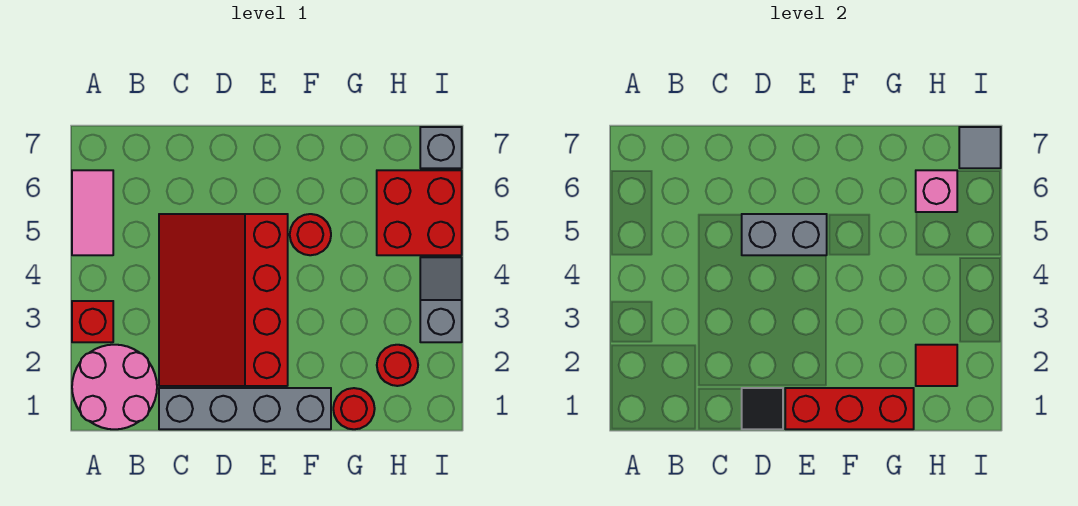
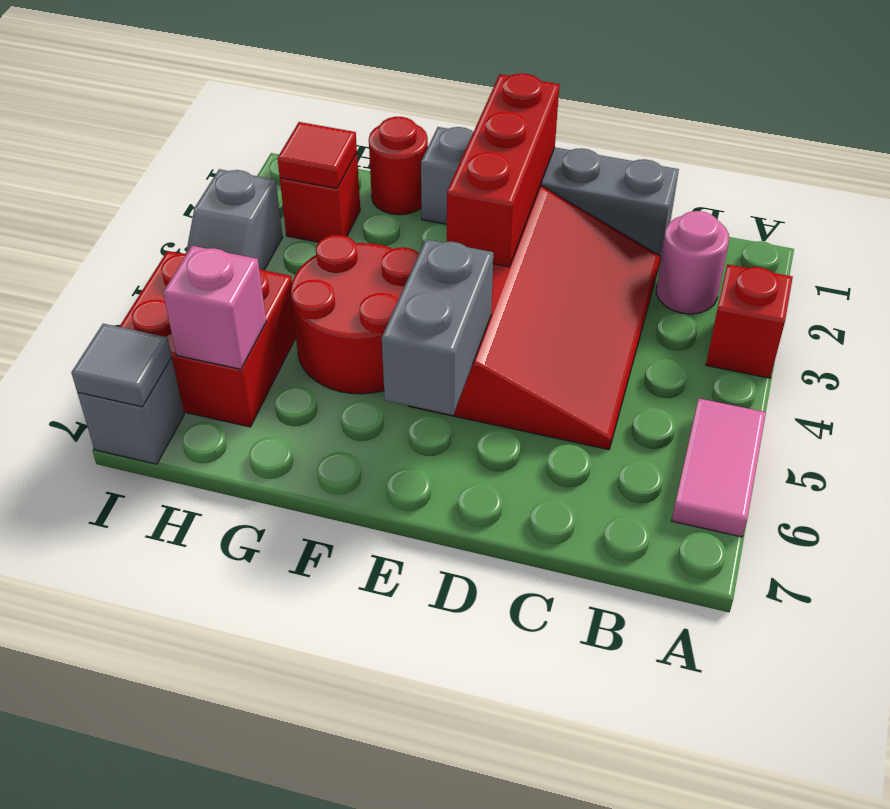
pink round brick A1:B2 level 1 -> pink round brick B2 level 1
black tile D1 level 2 -> none
grey brick D5:E5 level 2 -> grey brick E5:E6 level 2
red brick E1:G1 level 2 -> red brick E1:E3 level 2
red round brick F5 level 1 -> red round brick F4:G5 level 1
red round brick H2 level 1 -> red brick H2 level 1

